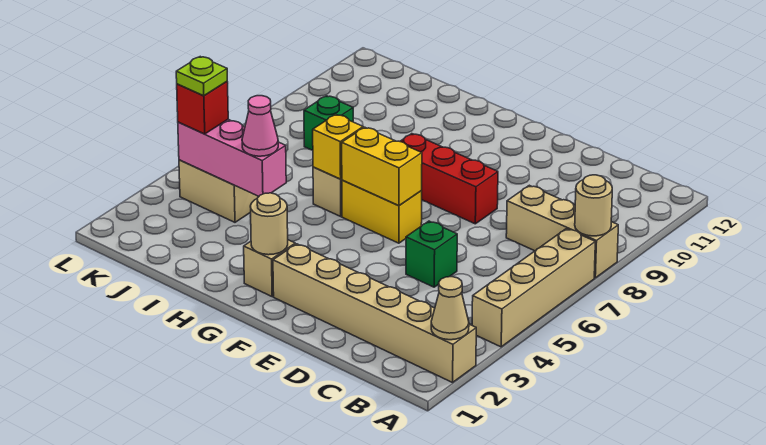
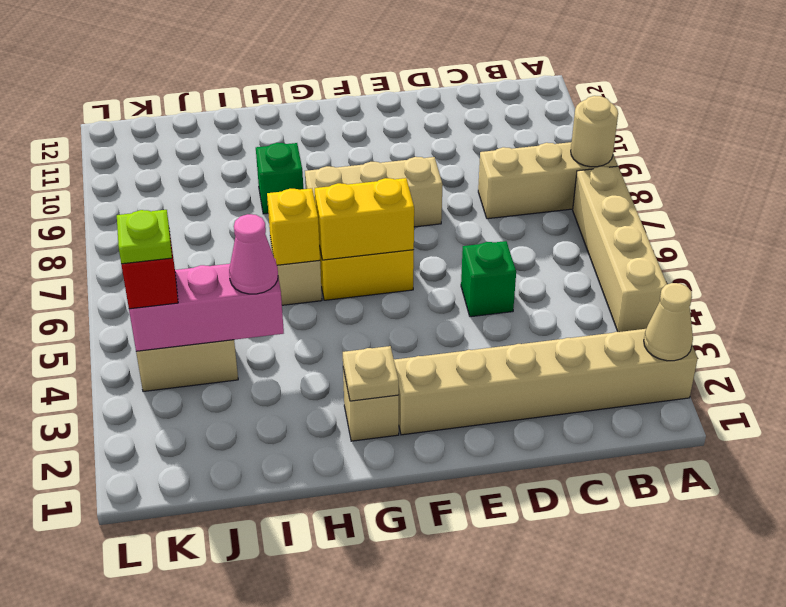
red brick E8:G8 level 1 -> tan brick E8:G8 level 1
tan round brick G2 level 2 -> tan plate G2 level 2
green brick J8 level 1 -> green brick H9 level 1

